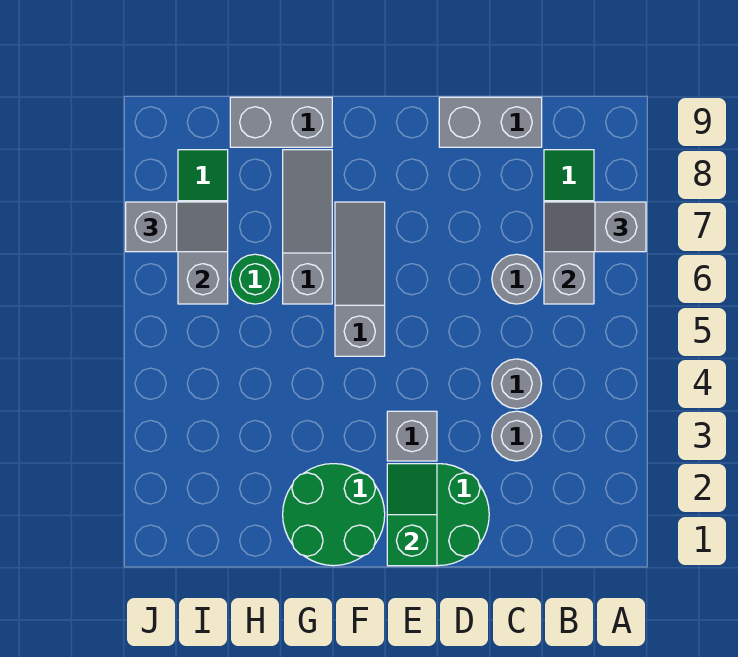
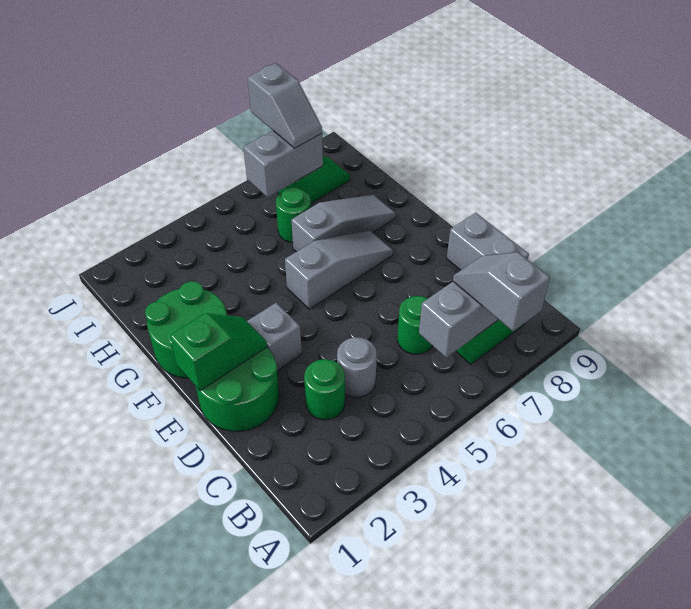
grey round brick C3 level 1 -> green round brick C3 level 1
grey round brick C6 level 1 -> green round brick C6 level 1
grey brick G9:H9 level 1 -> none

